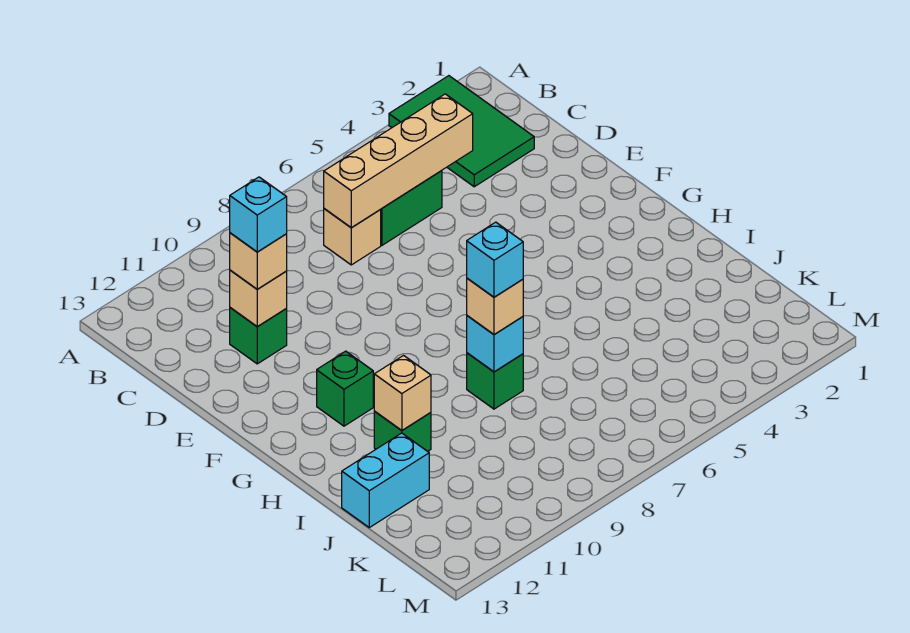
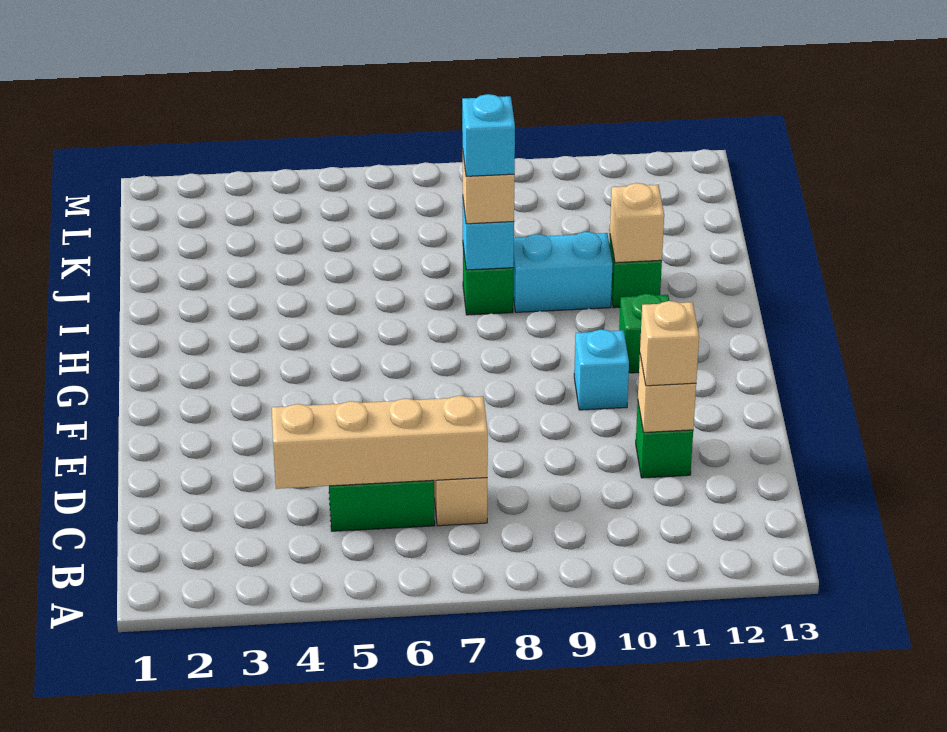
green tile A2:C3 level 1 -> none
cyan brick D11 level 4 -> cyan brick F10 level 1
cyan brick J12:J13 level 1 -> cyan brick I9:I10 level 1

